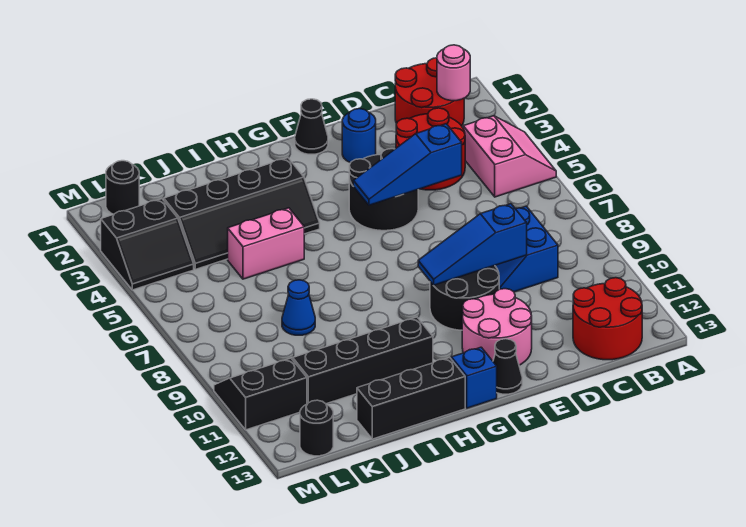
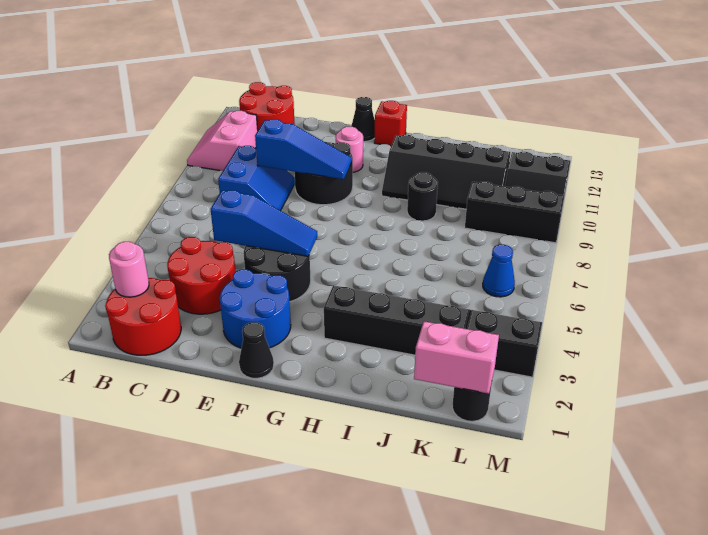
pink slope A4:B5 level 1 top B -> pink slope A10:B11 level 1 top B
blue round brick E2 level 1 -> blue round brick E2:F3 level 1
pink round brick E11:F12 level 1 -> pink round brick F11 level 1
blue brick G13 level 1 -> red brick G13 level 1
black brick H13:J13 level 1 -> black brick K9:M9 level 1
pink brick I5:J5 level 1 -> pink brick K1:L1 level 2
blue cone J8 level 1 -> blue cone L6 level 1
black round brick L13 level 1 -> black round brick I9 level 1

